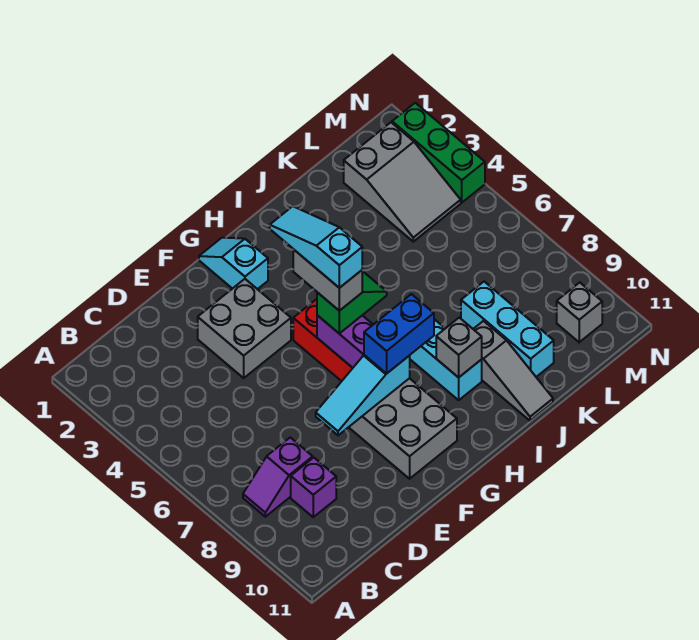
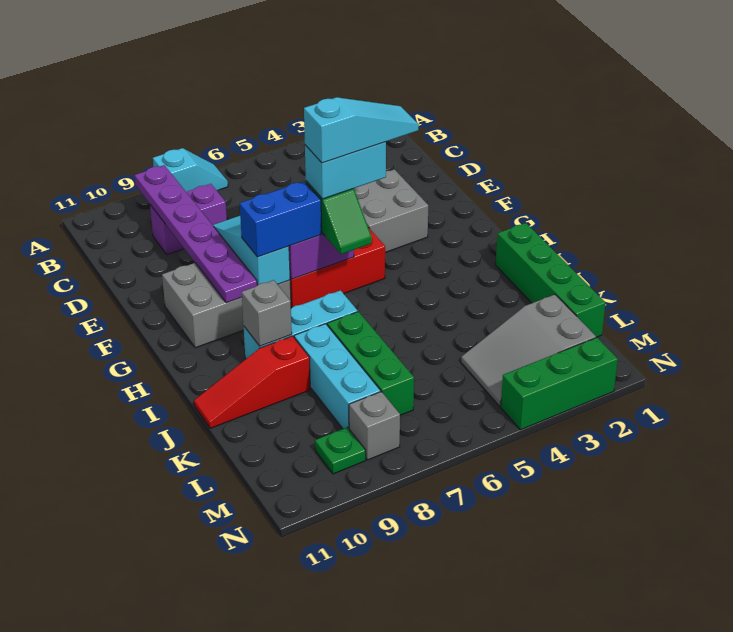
none -> purple plate B9:G9 level 2
cyan slope G1:G2 level 1 top 2 -> cyan slope A7:A8 level 1 top 8
grey brick G5:G6 level 4 -> cyan brick G5:G6 level 4
blue brick G8:H8 level 3 -> blue brick G7:G8 level 3
none -> green brick I1:L1 level 1
none -> green brick J7:L7 level 1
grey slope J9:J11 level 1 top 9 -> red slope J9:J11 level 1 top 9
cyan brick K8:K10 level 1 -> cyan brick J8:L8 level 1
none -> green plate M9 level 1
grey brick M10 level 1 -> grey brick M8 level 1

